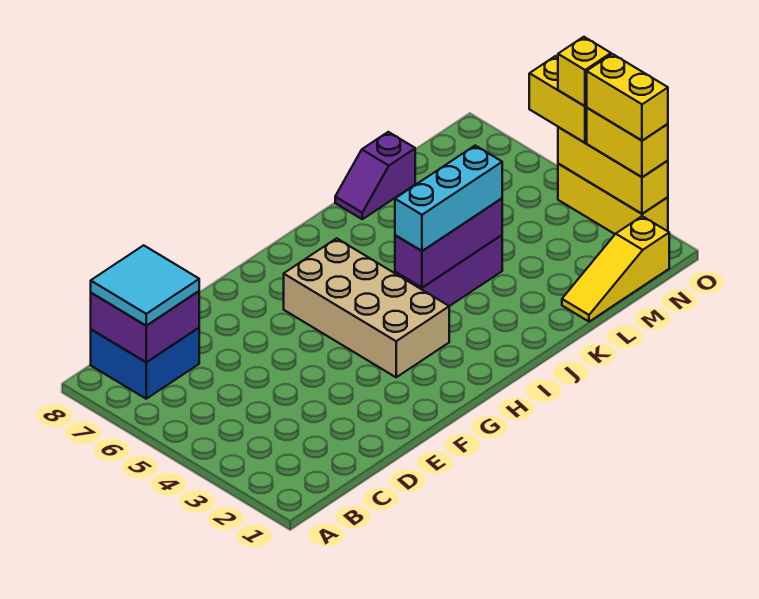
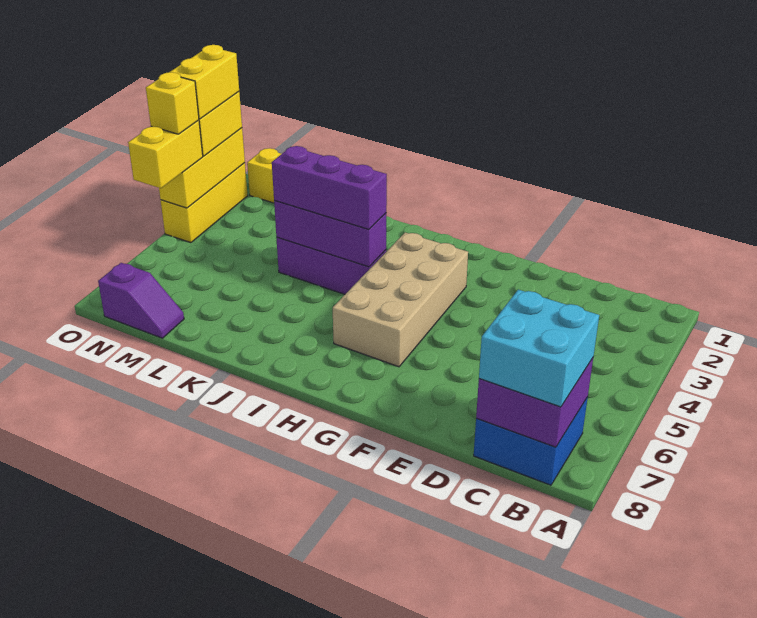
cyan tile B7:C8 level 3 -> cyan brick B7:C8 level 3
cyan brick I4:K4 level 3 -> purple brick I4:K4 level 3
purple slope K8:L8 level 1 top L -> purple slope M8:N8 level 1 top N

